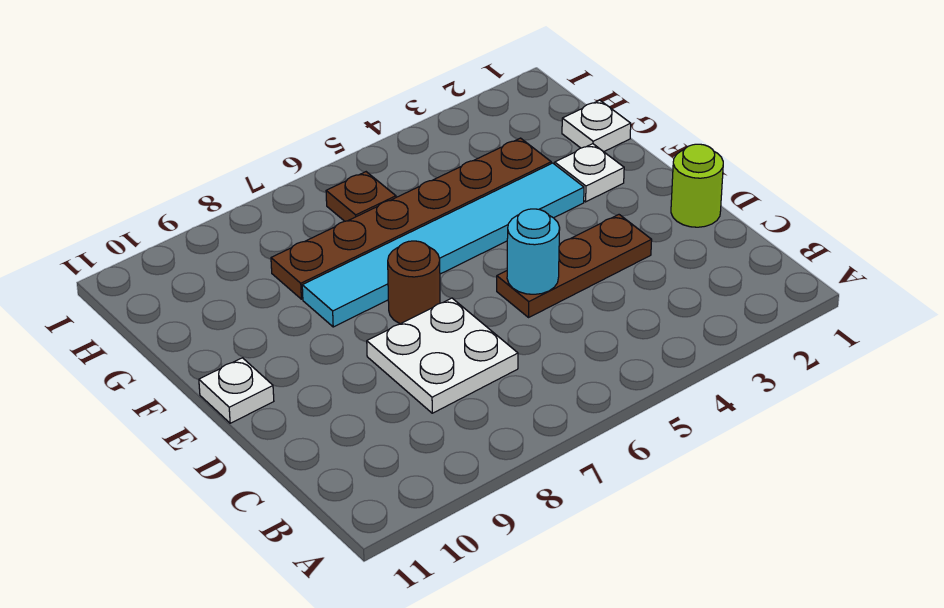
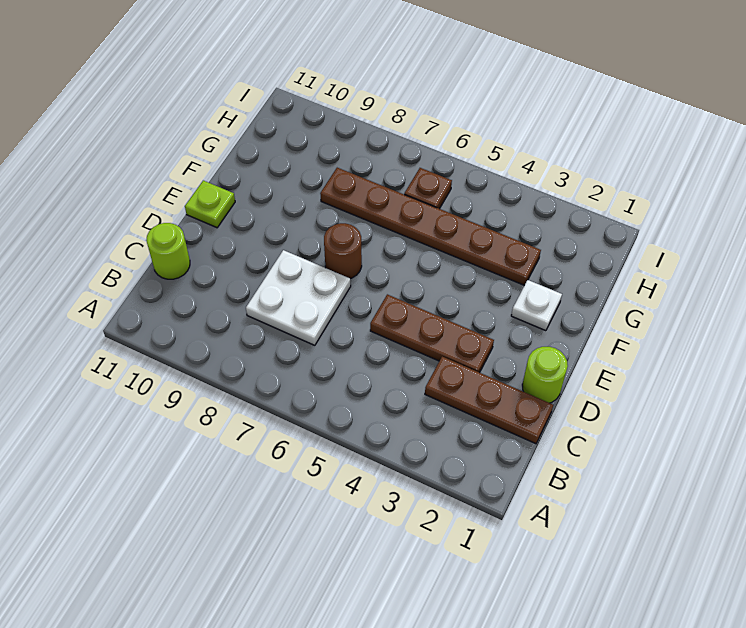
none -> brown plate C1:C3 level 1
none -> lime round brick C11 level 1
cyan round brick D5 level 2 -> none
white plate E11 level 1 -> lime plate E11 level 1
cyan tile F3:F8 level 1 -> none
white plate G1 level 1 -> none

